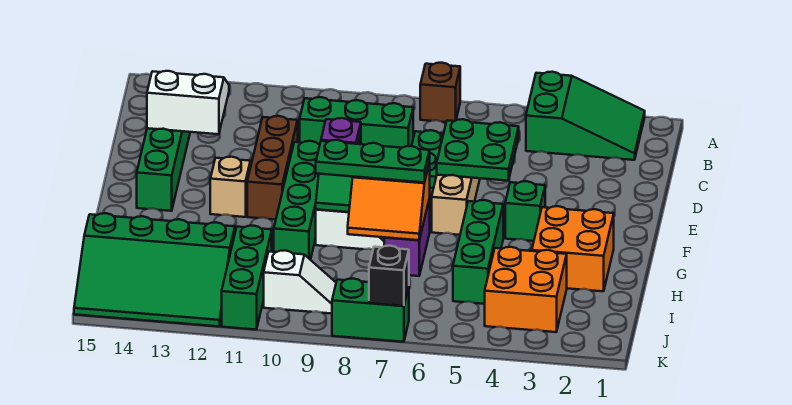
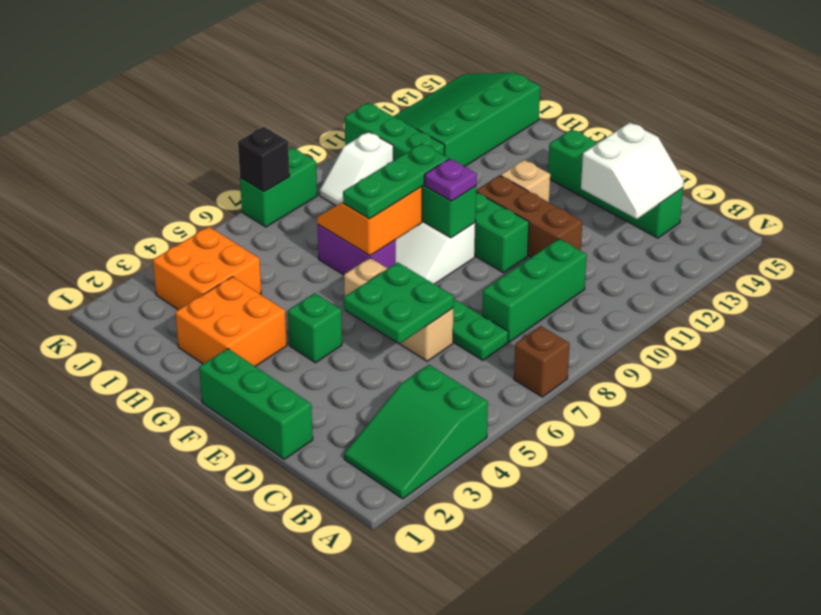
green brick G5:I5 level 1 -> green brick D1:F1 level 1

